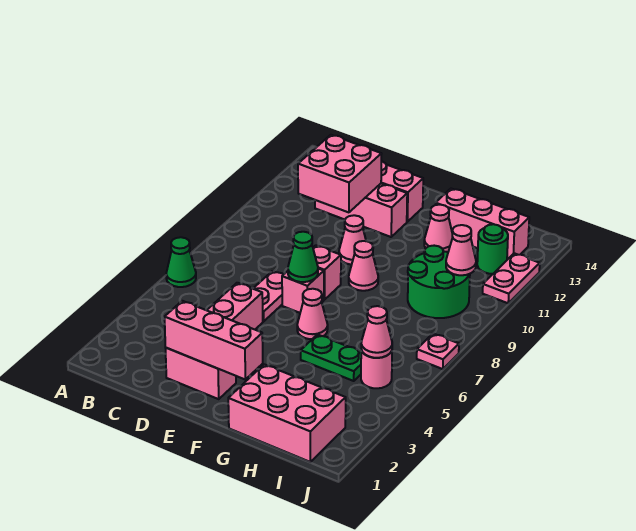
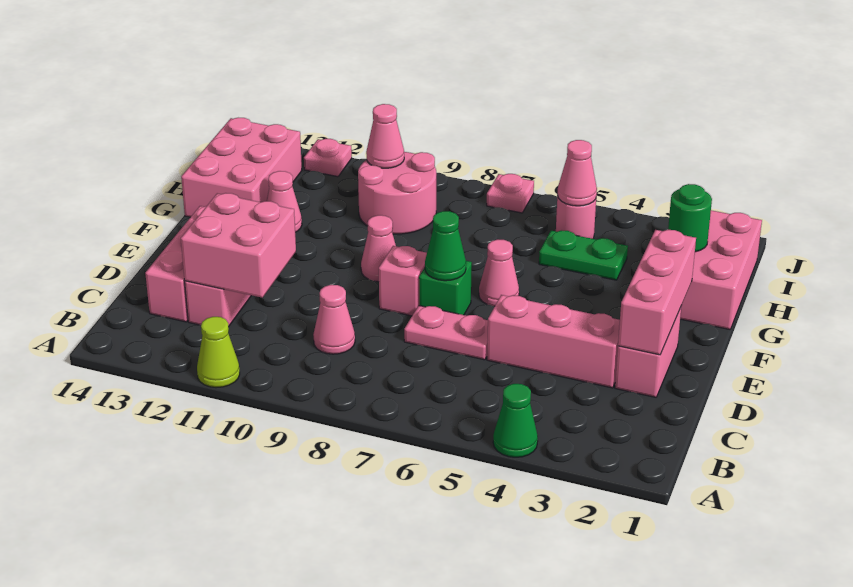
green cone A6 level 1 -> green cone A4 level 1
none -> lime cone A11 level 1
pink brick E7 level 1 -> green brick E7 level 1
pink cone E10 level 1 -> pink cone C9 level 1
green plate G5:H5 level 1 -> green plate H4:H5 level 1
pink brick G13:I13 level 1 -> pink brick G13:I14 level 1
green round brick H9:I10 level 1 -> pink round brick H9:I10 level 1
green round brick I12 level 1 -> green round brick H2 level 2
pink plate J11:J12 level 1 -> pink plate J12 level 1

